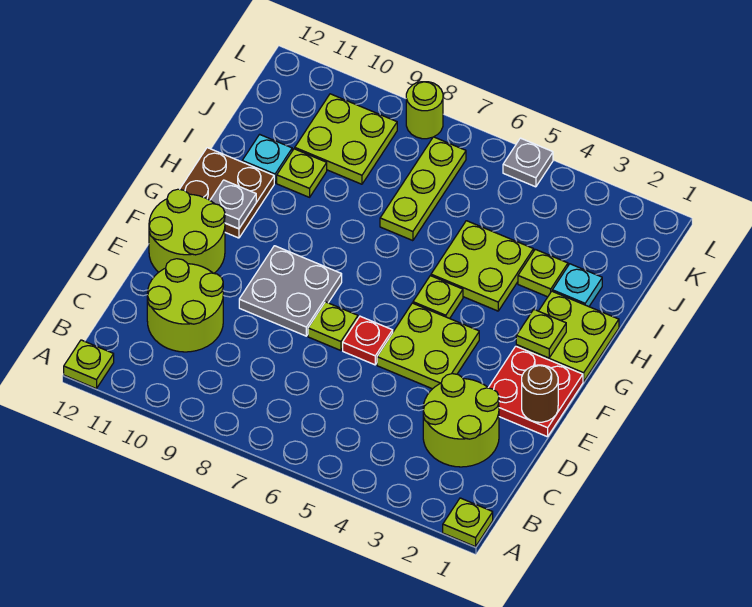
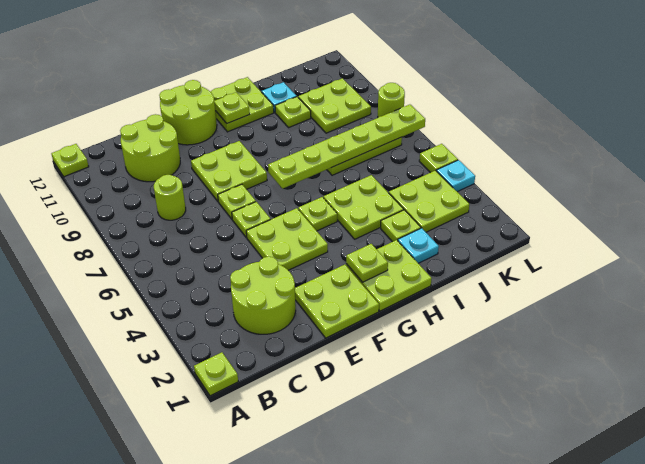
none -> lime round brick C8 level 1
red plate E1:F2 level 1 -> lime plate E1:F2 level 1
brown round brick E1 level 2 -> none
red plate E6 level 1 -> lime plate E6 level 1
grey plate E8:F9 level 1 -> lime plate E8:F9 level 1
none -> lime plate G7:L7 level 2
brown plate G11:H12 level 1 -> lime plate G11:H12 level 1
grey plate G11 level 2 -> lime plate G11 level 2
none -> lime plate J3:K4 level 1
none -> cyan plate L4 level 1
grey plate L5 level 1 -> lime plate L5 level 1

